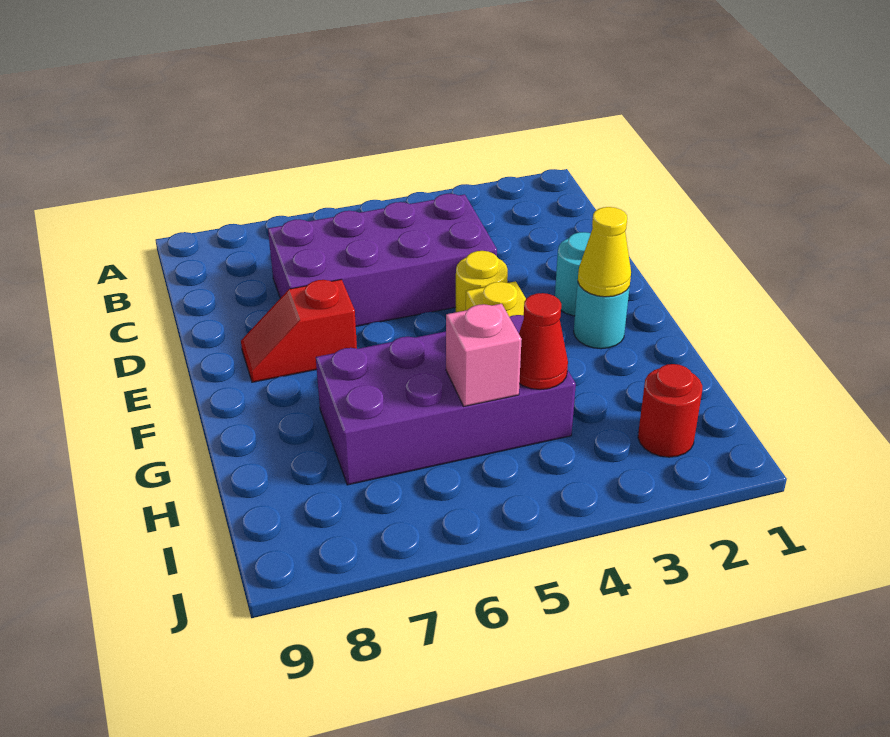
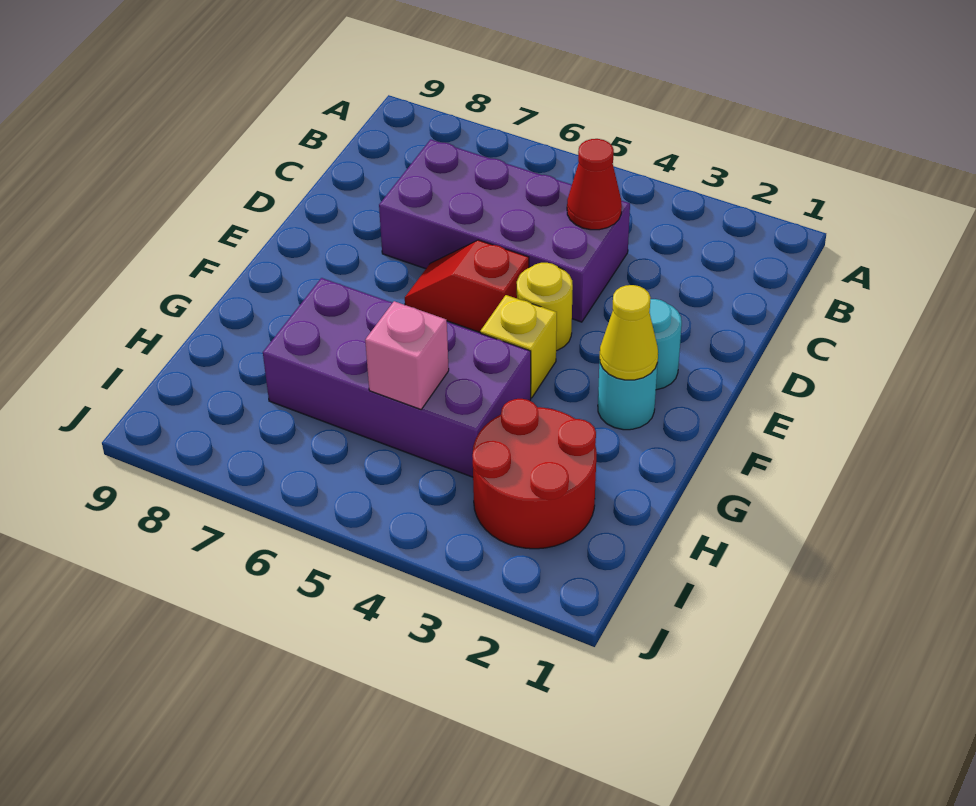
red slope E7:E8 level 1 top 7 -> red slope E5:E6 level 1 top 5
red cone H4 level 2 -> red cone C4 level 2
red round brick I2 level 1 -> red round brick H2:I3 level 1

